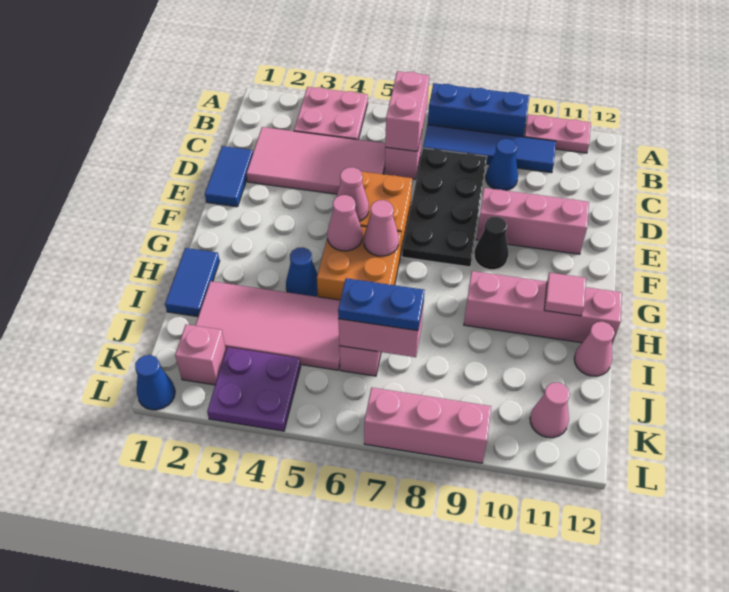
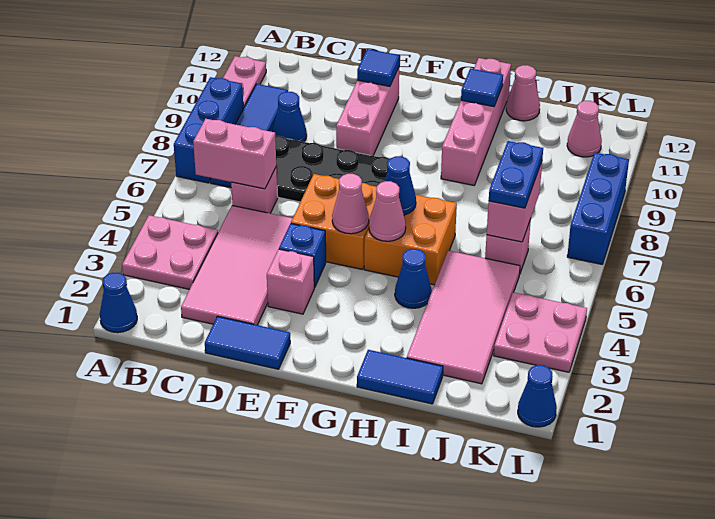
none -> blue cone A1 level 1
none -> blue brick E4 level 1
none -> blue tile E11 level 2
black cone F9 level 1 -> none
pink cone G6 level 2 -> blue cone G6 level 2
pink tile H11 level 2 -> blue tile H11 level 2
pink brick K2 level 1 -> pink brick E3 level 1
purple plate K3:L4 level 1 -> pink plate K3:L4 level 1
pink brick L7:L9 level 1 -> blue brick L7:L9 level 1

